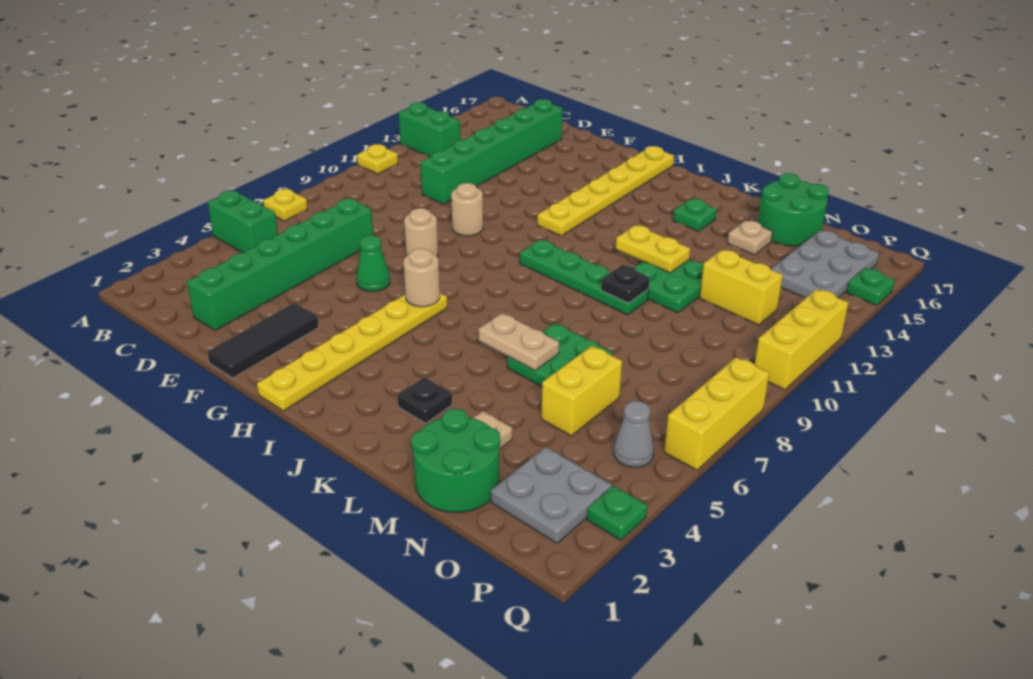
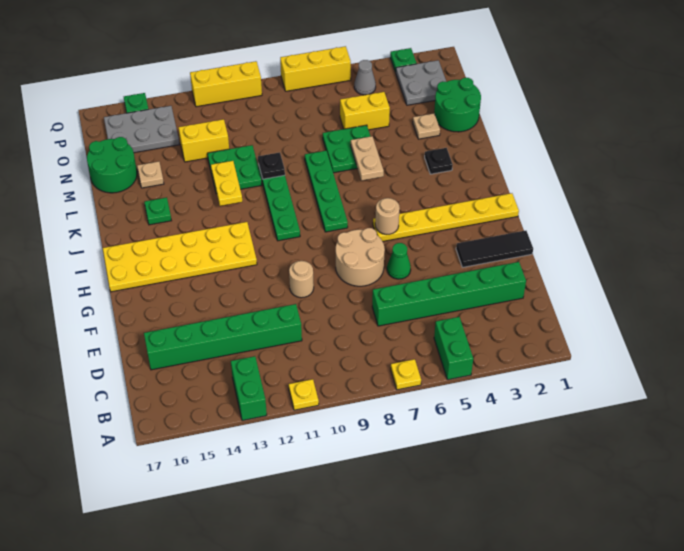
tan round brick F8 level 1 -> tan round brick F7:G8 level 1
yellow plate H12:H17 level 1 -> yellow plate H12:I17 level 1
none -> green plate I8:L8 level 1
yellow brick N12:O12 level 1 -> yellow brick N12:N13 level 1

